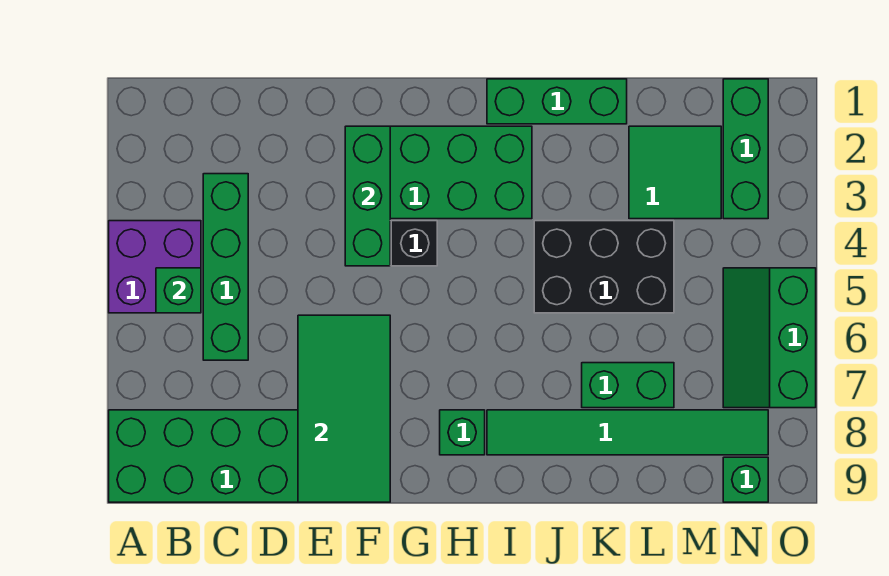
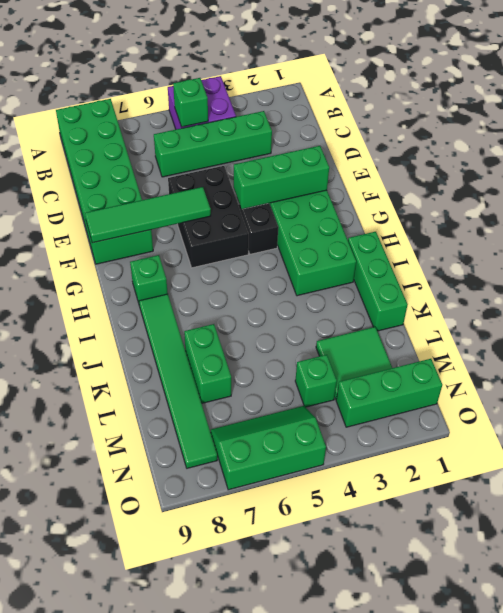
green tile E6:F9 level 2 -> green tile F6:F9 level 2
black brick J4:L5 level 1 -> black brick E5:G6 level 1
green brick N9 level 1 -> green brick M4 level 1

